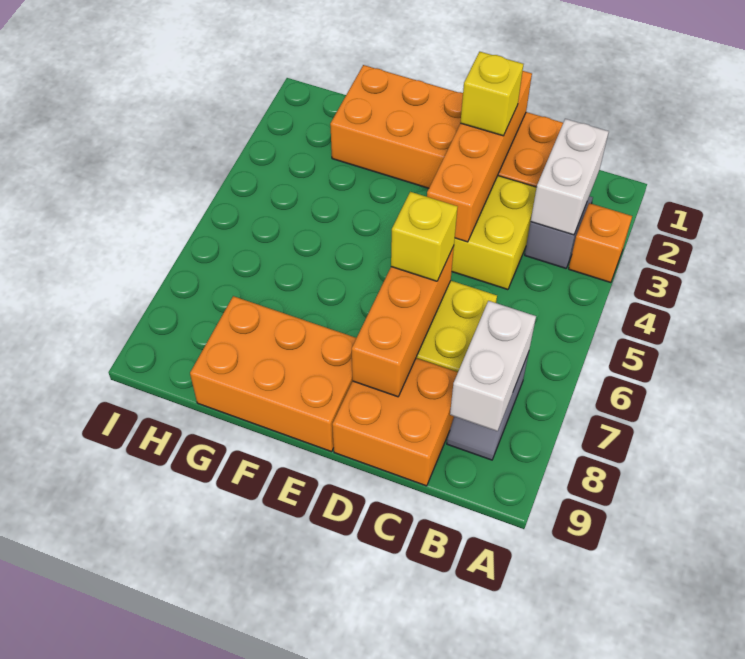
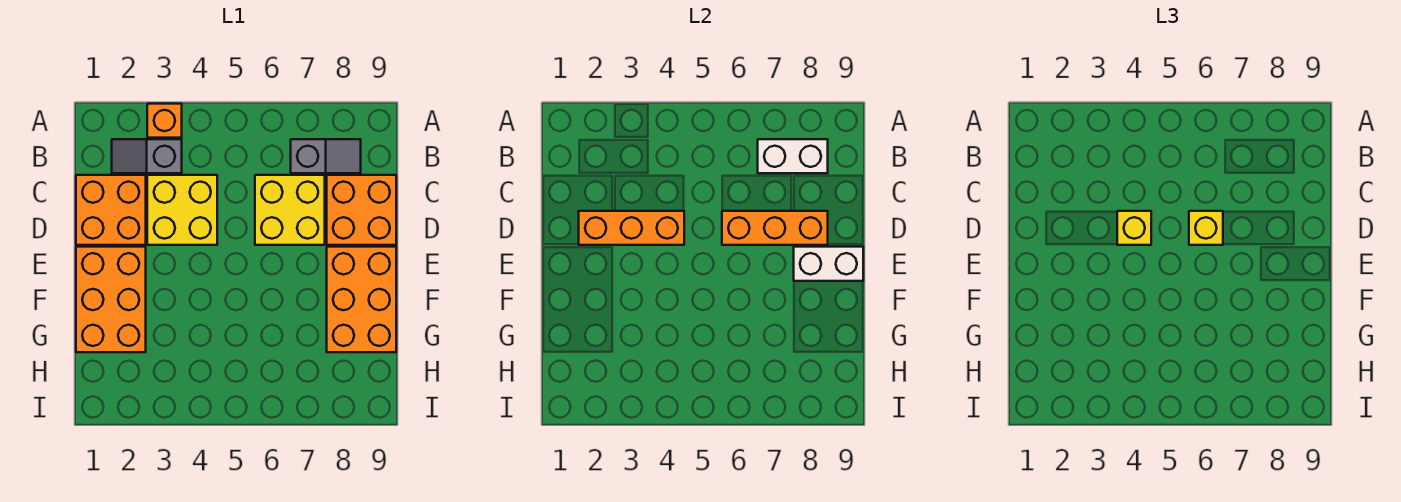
white brick B2:B3 level 2 -> white brick E8:E9 level 2
orange brick D1:D4 level 2 -> orange brick D2:D4 level 2
yellow brick D2 level 3 -> yellow brick D4 level 3

